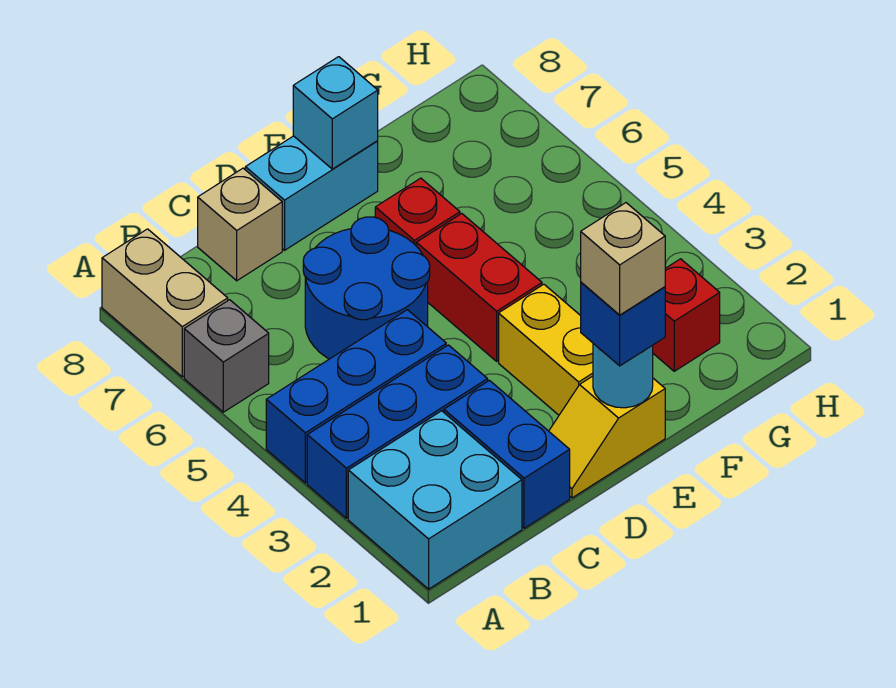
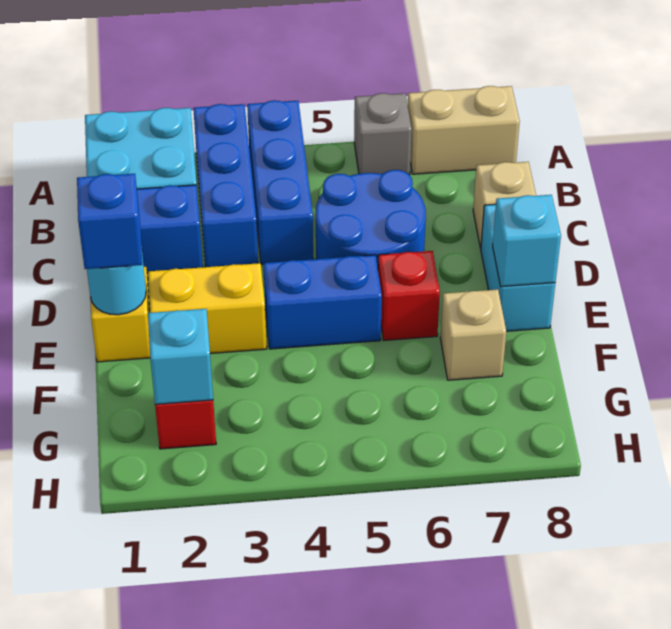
tan brick E1 level 4 -> tan brick F7 level 1
red brick E4:E5 level 1 -> blue brick E4:E5 level 1
none -> cyan brick G2 level 2

